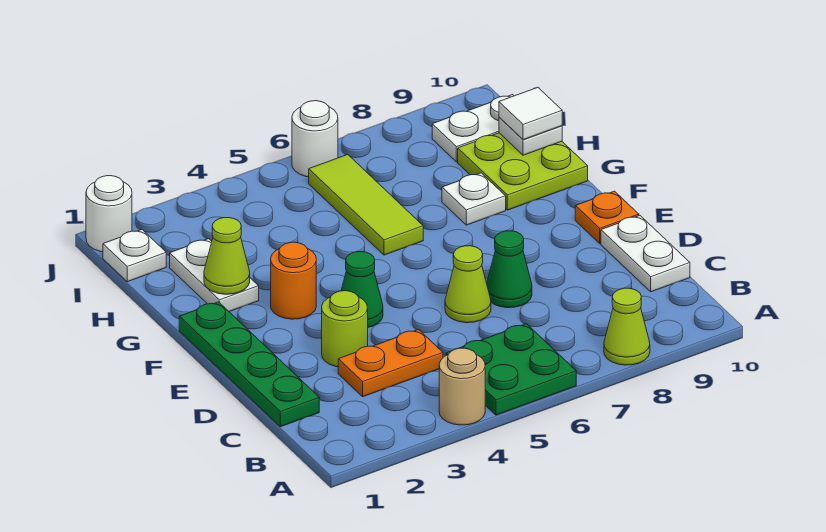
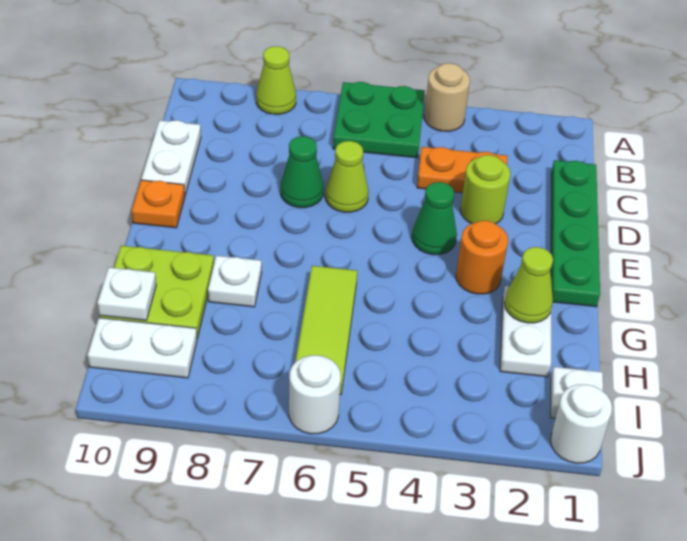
white tile H10 level 3 -> none

